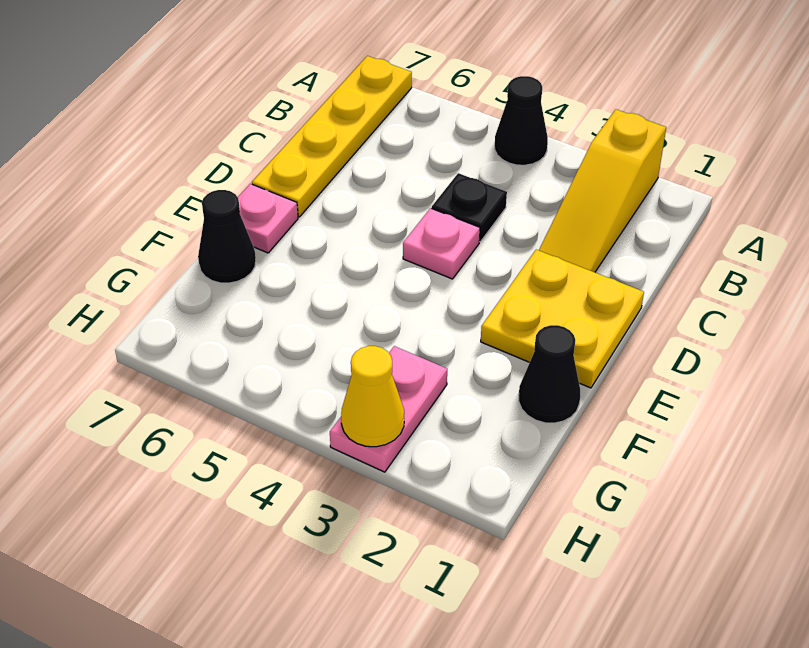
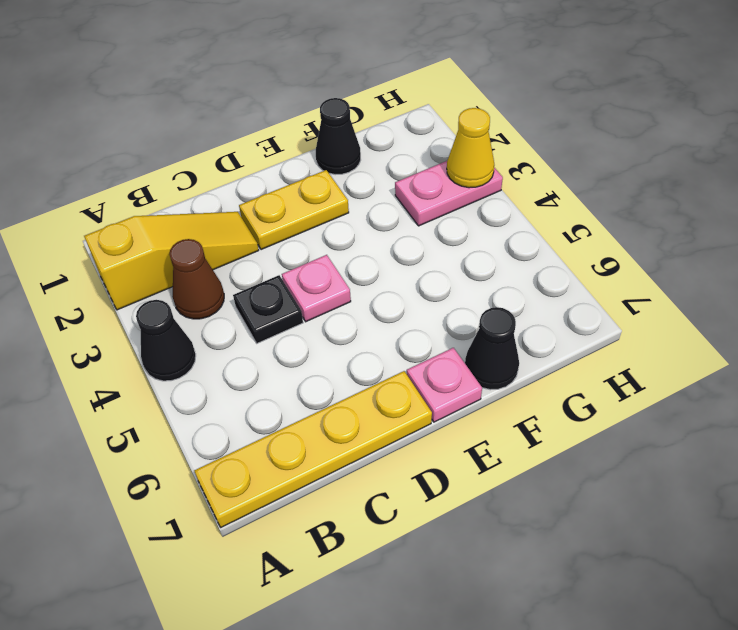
none -> brown cone B3 level 1
yellow plate D1:E2 level 1 -> yellow plate D2:E2 level 1

